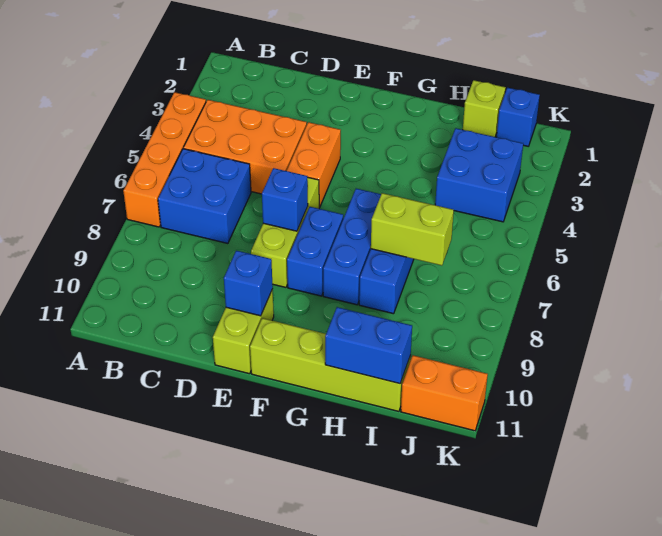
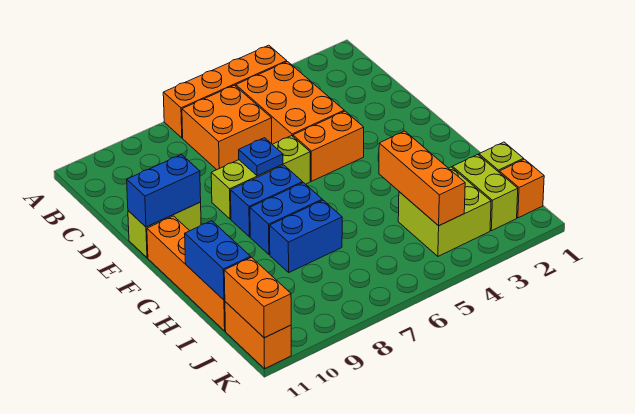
blue brick B6:C7 level 1 -> orange brick B6:C7 level 1
blue brick E7 level 2 -> blue plate E7 level 2
blue brick E10 level 2 -> blue brick E10:E11 level 2
lime brick F11:I11 level 1 -> orange brick F11:I11 level 1
blue brick G6:G8 level 1 -> blue brick G7:G8 level 1
none -> orange brick H4:J4 level 2
lime brick H7:I7 level 2 -> lime brick I2:J2 level 1
blue brick I3:J4 level 1 -> lime brick I3:J4 level 1
blue brick J1 level 1 -> orange brick J1 level 1
none -> orange brick J11:K11 level 2

